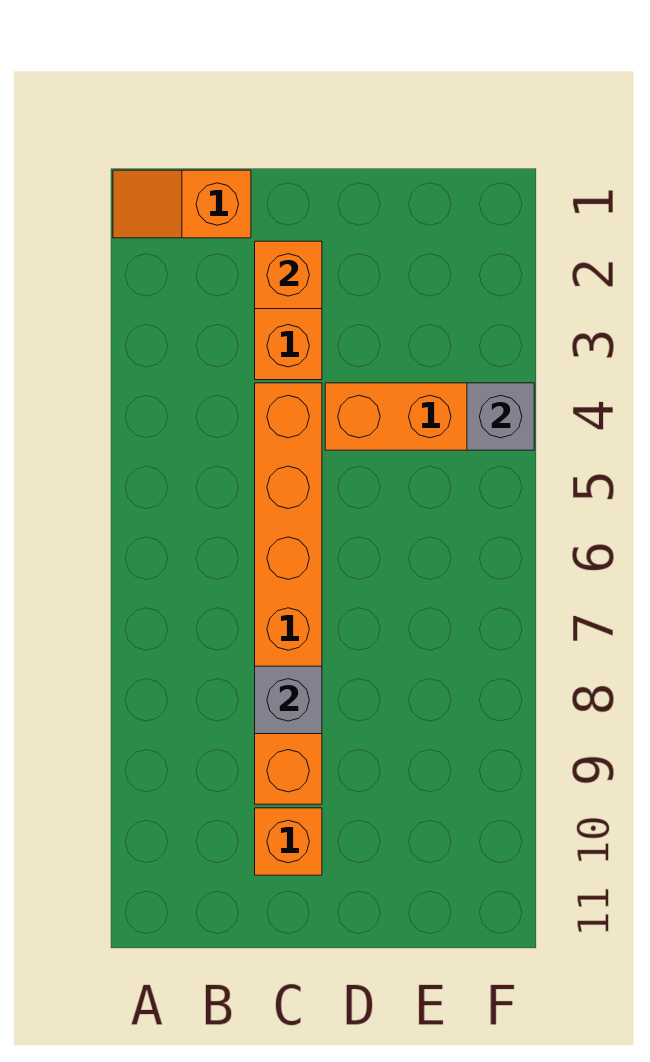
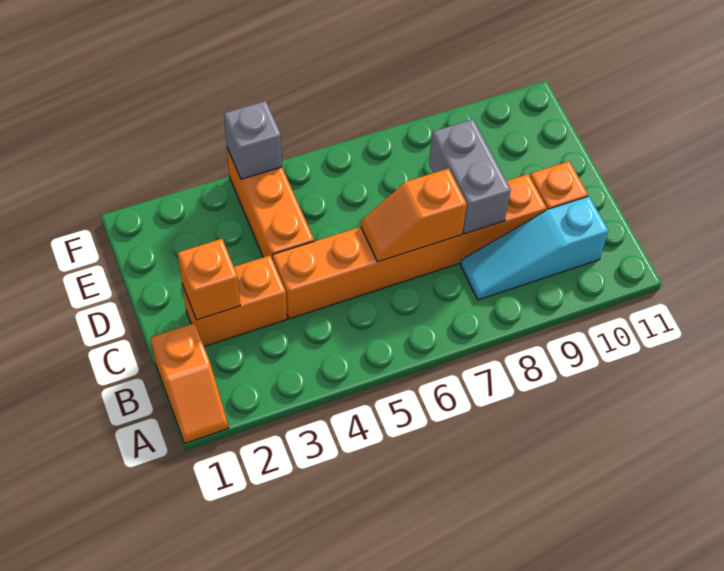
none -> cyan slope B8:B10 level 1 top 10
none -> orange slope C6:C7 level 2 top 7
grey brick C8 level 2 -> grey brick C8:D8 level 2

